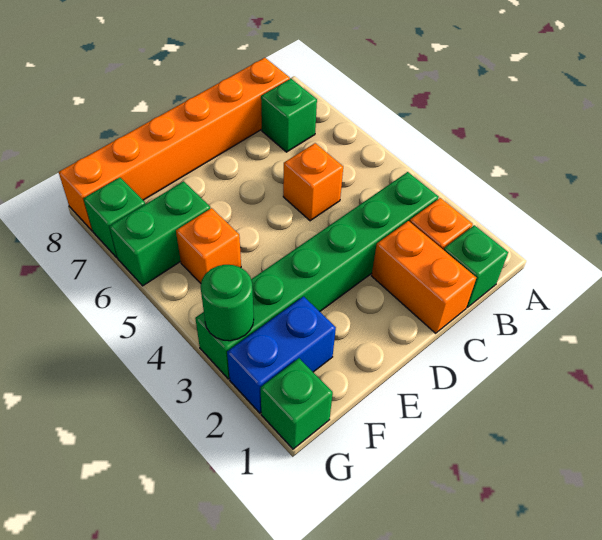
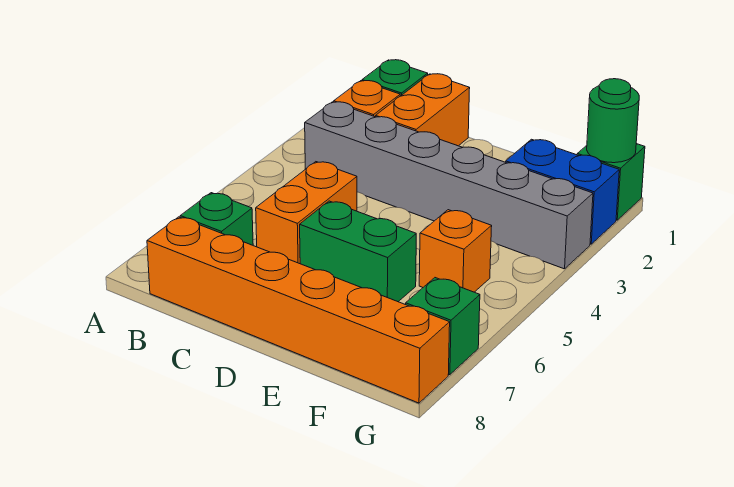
green brick B3:G3 level 1 -> grey brick B3:G3 level 1
orange brick C5 level 1 -> orange brick C5:C6 level 1
green brick F6:G6 level 1 -> green brick D6:E6 level 1
green round brick G3 level 2 -> green round brick G1 level 2

